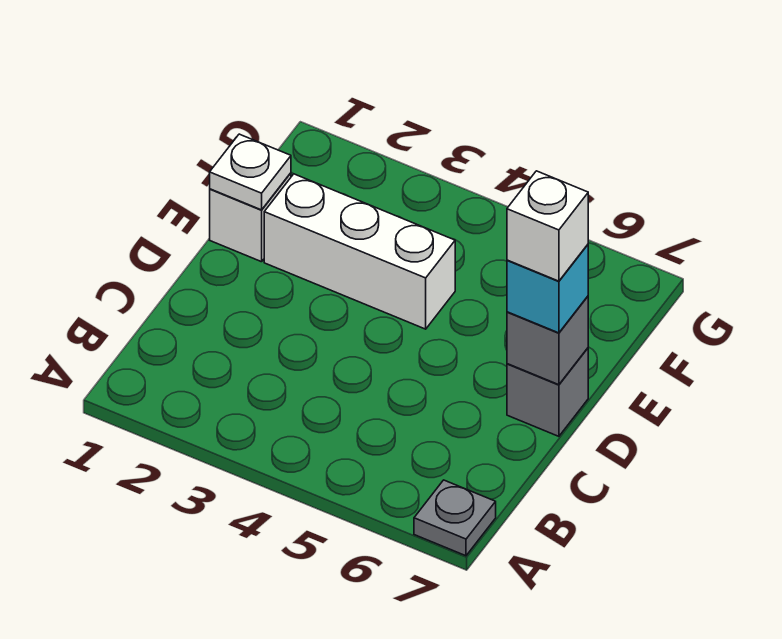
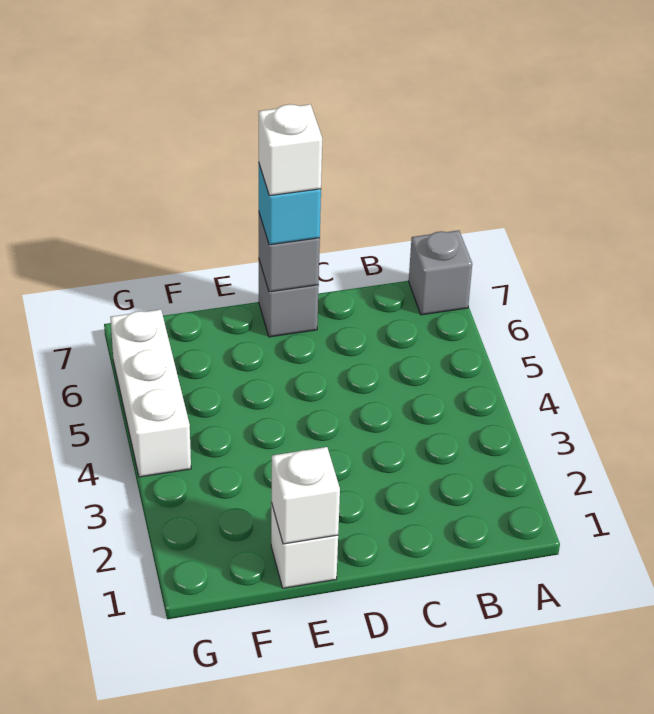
grey plate A7 level 1 -> grey brick A7 level 1
white plate E1 level 2 -> white brick E1 level 2
white brick E2:E4 level 1 -> white brick G4:G6 level 1

